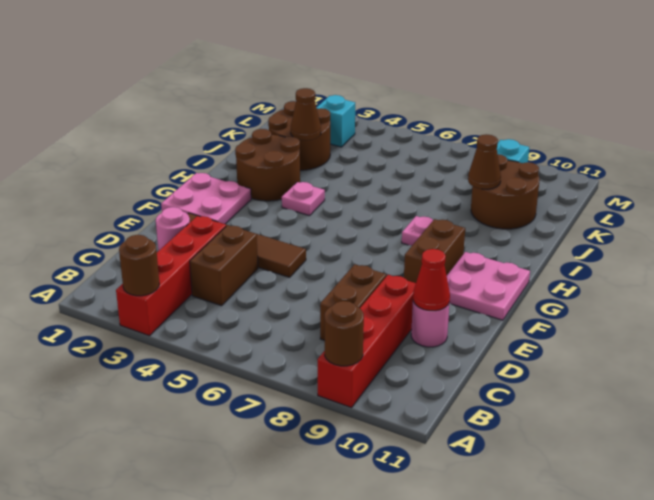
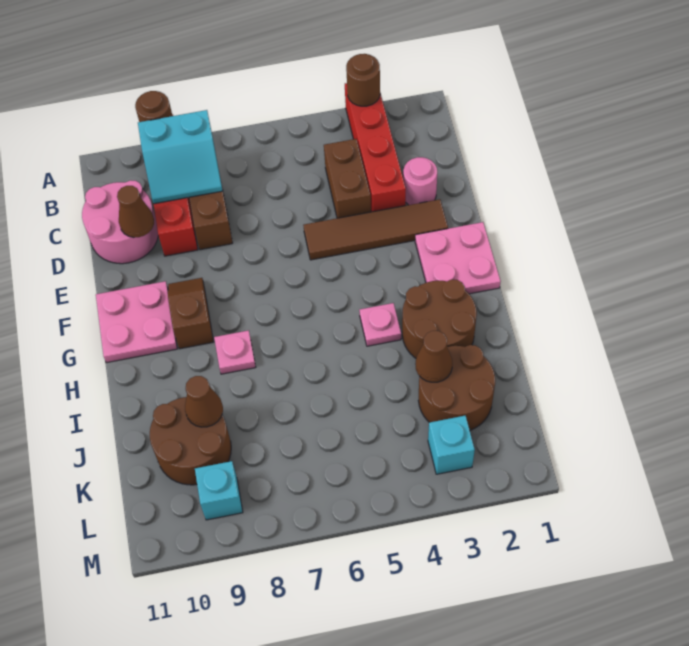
none -> cyan slope B8:C9 level 2 top B
pink round brick D10 level 1 -> pink round brick C10:D11 level 1
red cone D10 level 2 -> brown cone D10 level 2
brown brick F9:G9 level 1 -> brown slope F9:G9 level 1 top G

